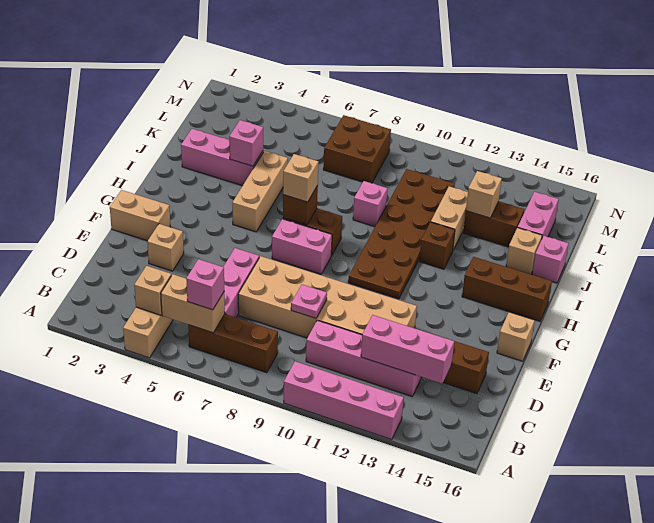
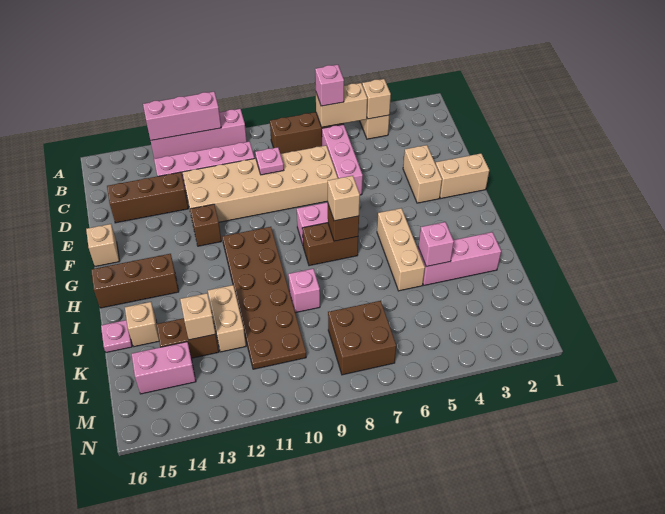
pink brick C12:C14 level 2 -> pink brick A11:A13 level 2
tan brick E3 level 1 -> tan brick E3:F3 level 1
brown brick I12 level 1 -> brown brick F12 level 1
pink brick J16 level 1 -> pink plate J16 level 1
pink brick K15:L15 level 1 -> pink brick L14:L15 level 1

